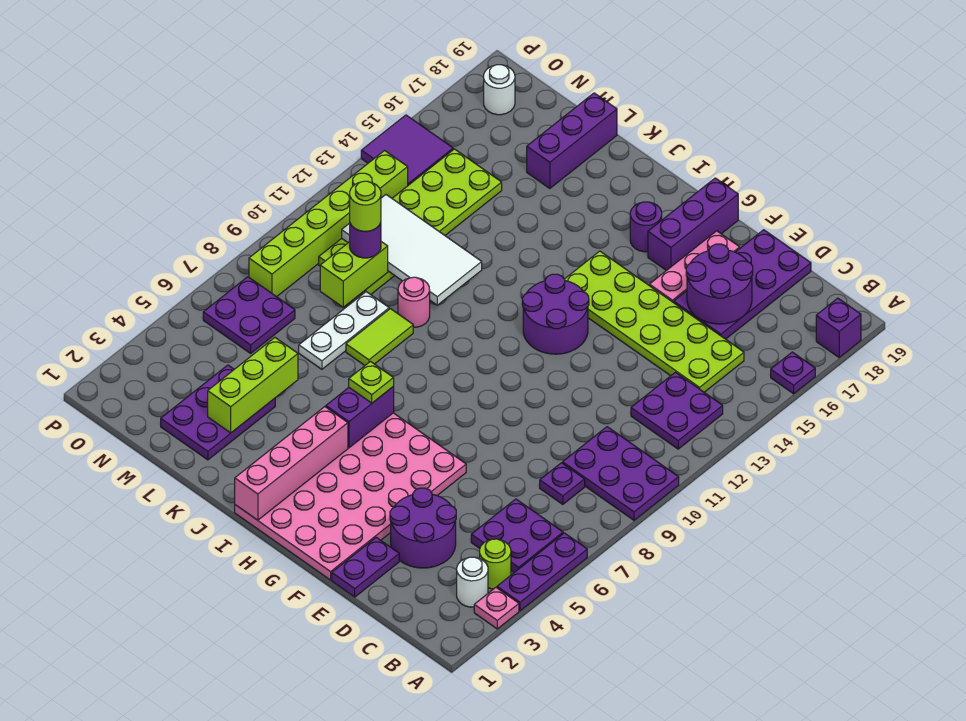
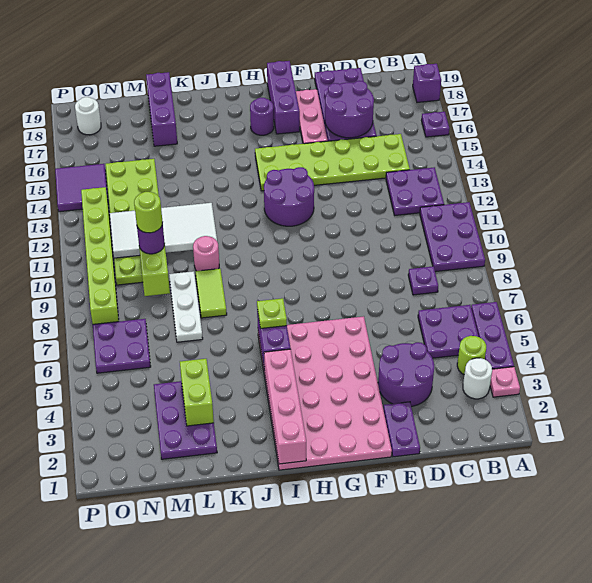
purple plate A9:C10 level 1 -> purple plate A9:B11 level 1
lime brick L3:L5 level 2 -> lime brick L3:L4 level 2

